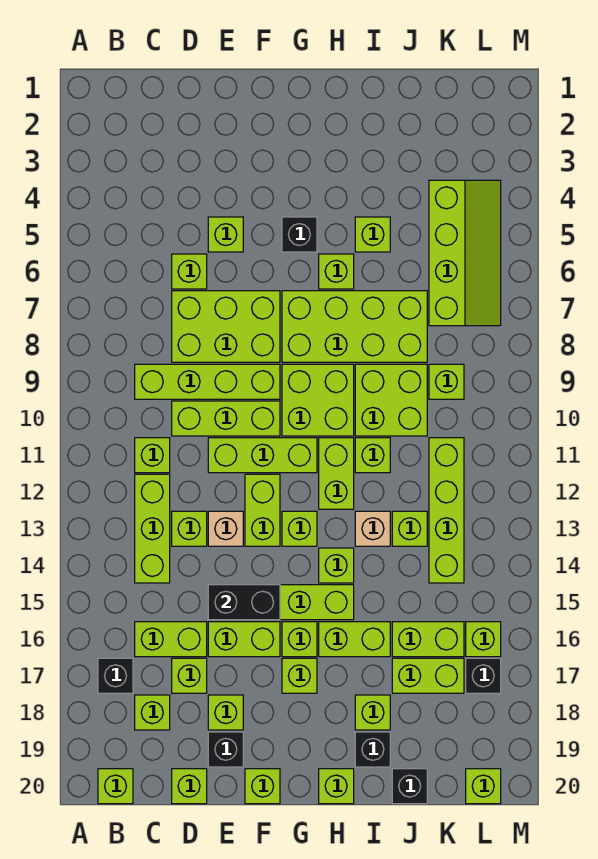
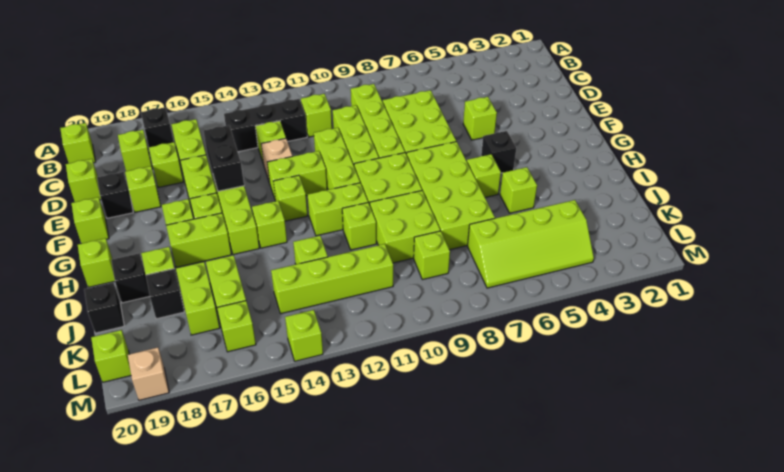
lime brick C12:C14 level 1 -> black brick C12:C14 level 1
lime brick D6 level 1 -> lime brick M14 level 1
lime brick H16:I16 level 1 -> lime brick H16:H17 level 1
tan brick I13 level 1 -> tan brick M19 level 1
black brick L17 level 1 -> black brick J18 level 1

